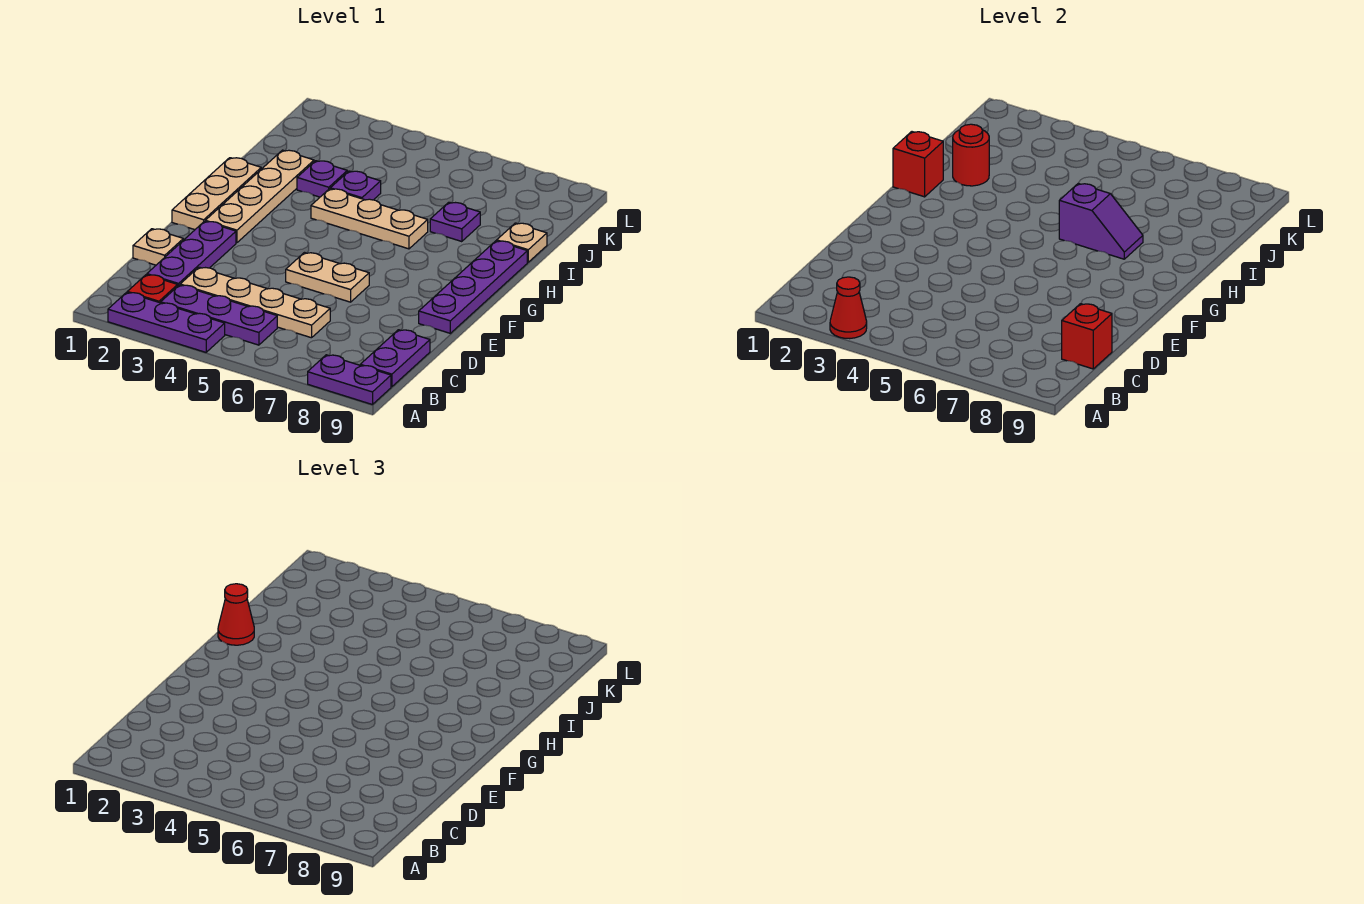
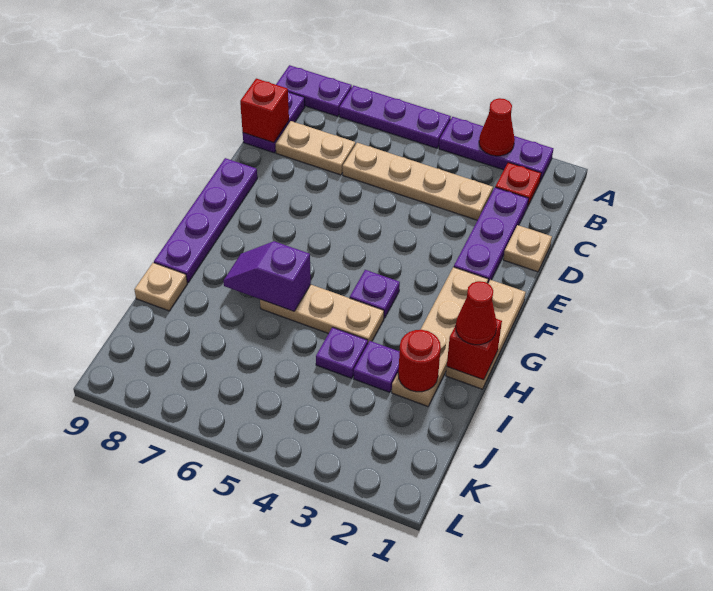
purple plate B3:B5 level 1 -> purple plate A5:A7 level 1
tan plate E5:E6 level 1 -> tan plate C7:C8 level 1
purple plate I7 level 1 -> purple plate G4 level 1

